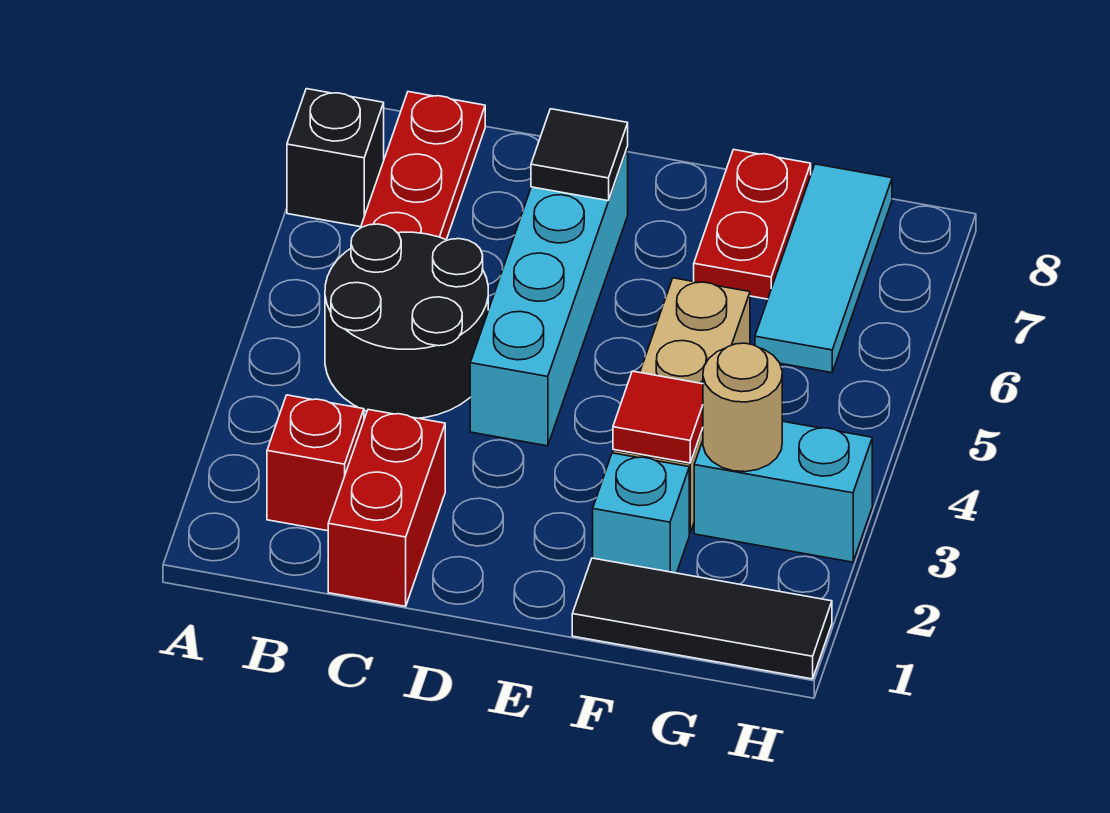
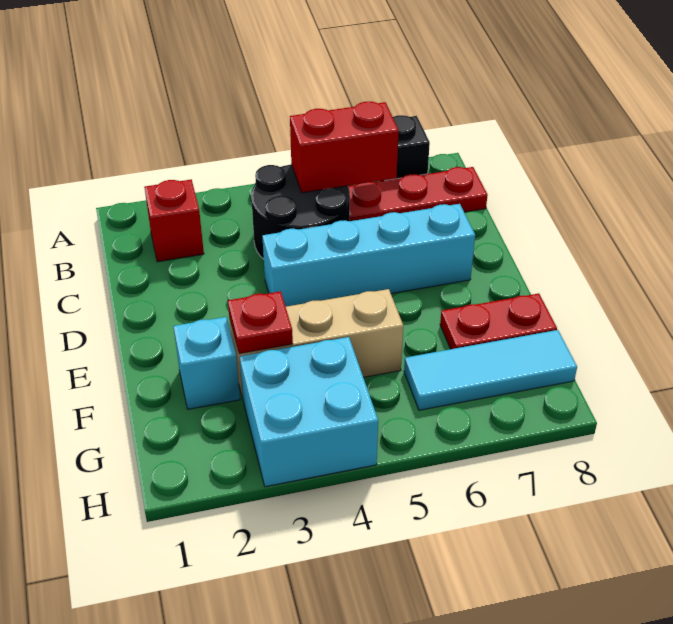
red brick C1:C2 level 1 -> red brick B5:B6 level 2
black tile D7 level 2 -> none
black tile F1:H1 level 1 -> none
red tile F3 level 2 -> red plate F3 level 2
cyan brick G3:H3 level 1 -> cyan brick G3:H4 level 1
tan round brick G3 level 2 -> none

